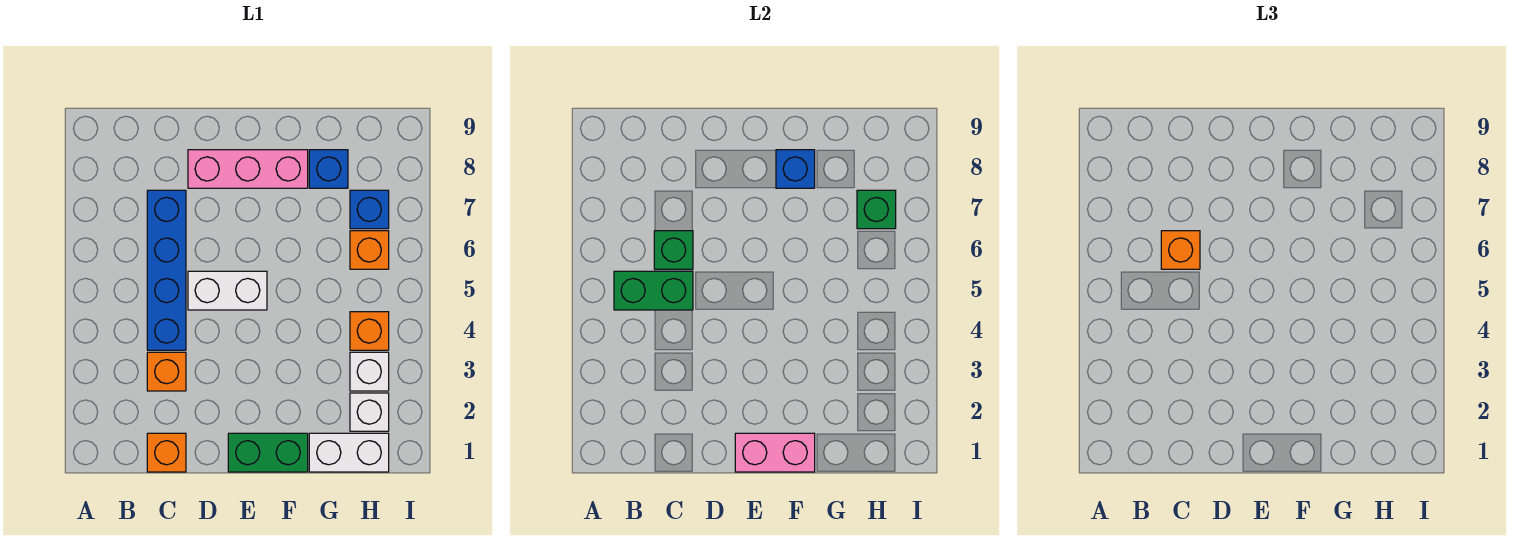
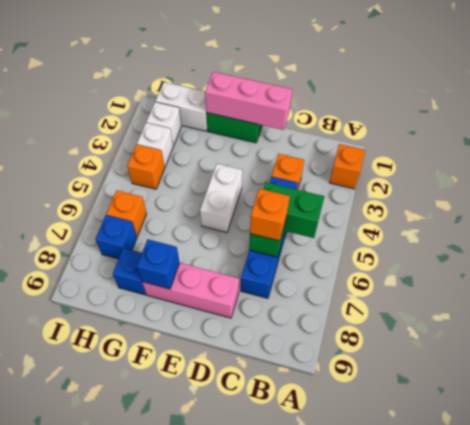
orange brick C1 level 1 -> orange brick A2 level 1
white brick D5:E5 level 1 -> white brick E4:E5 level 1
pink brick E1:F1 level 2 -> pink brick D1:F1 level 2
green brick H7 level 2 -> none

